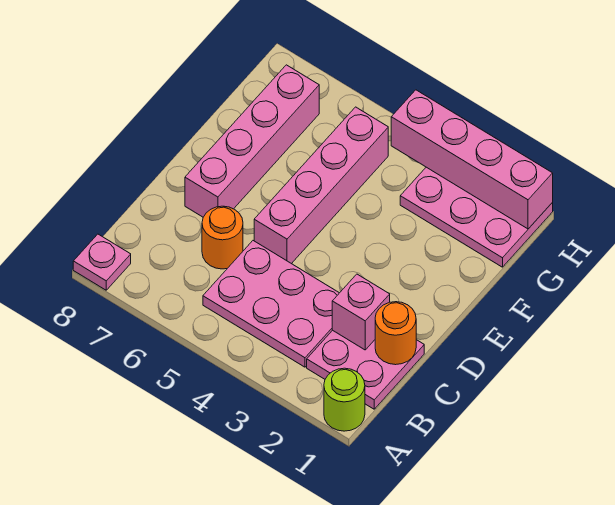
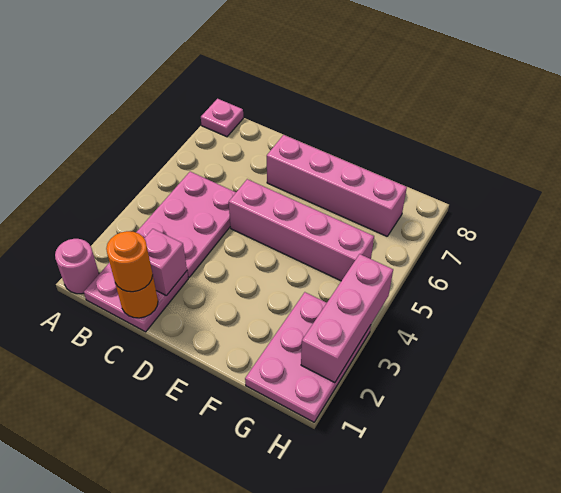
lime round brick A1 level 1 -> pink round brick A1 level 1
orange round brick C6 level 1 -> orange round brick C1 level 3
pink brick H1:H4 level 2 -> pink brick H2:H4 level 2

